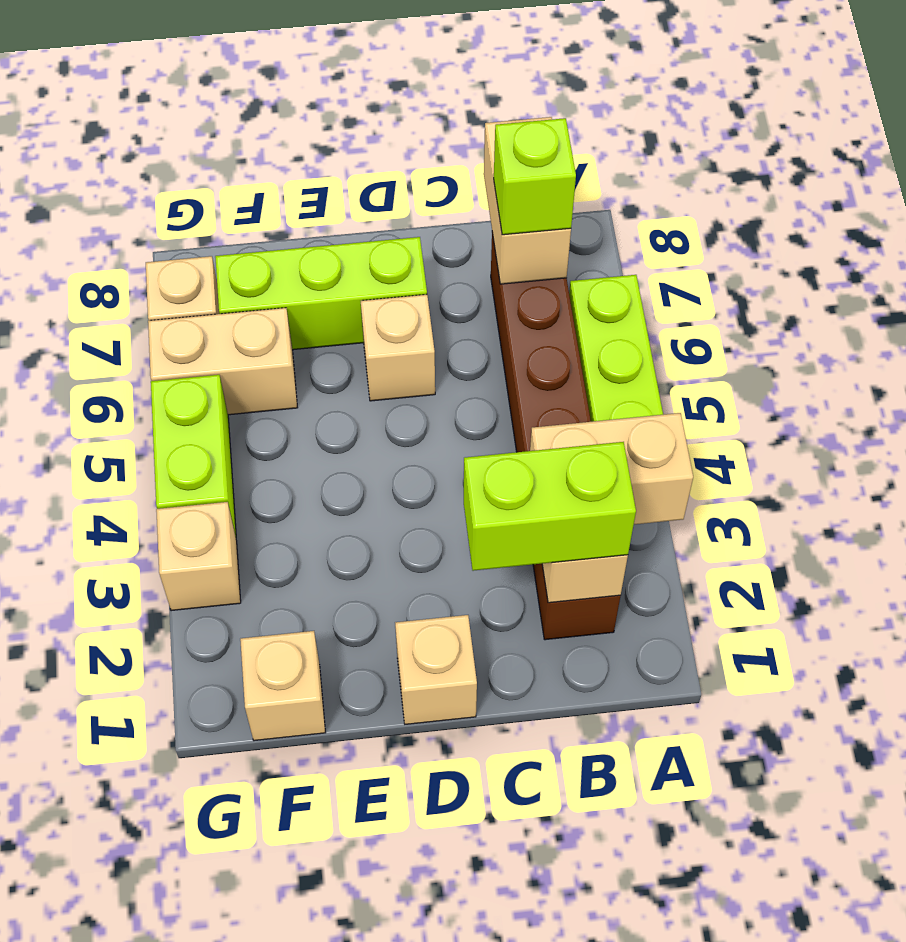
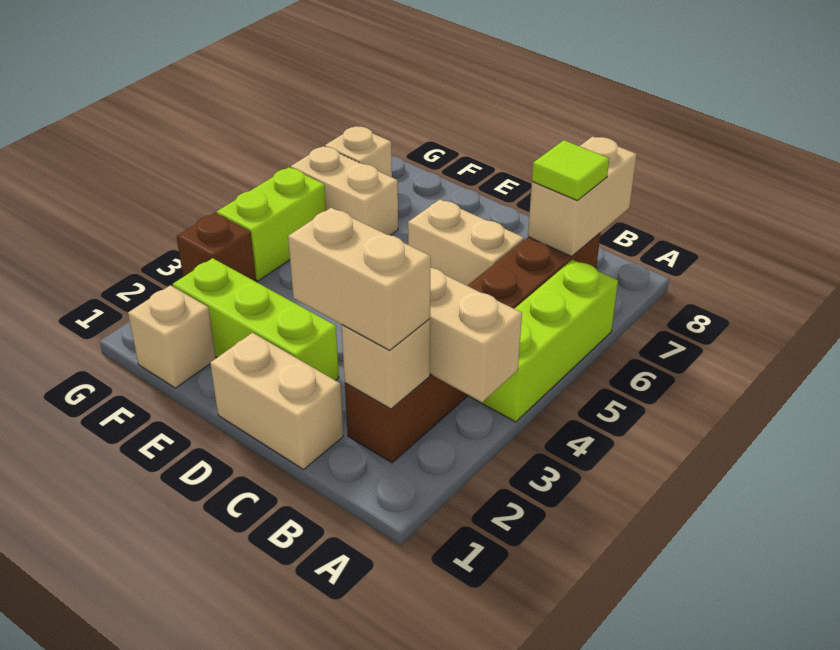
lime brick B2:C2 level 3 -> tan brick B2:C2 level 3
lime brick B7 level 3 -> lime tile B7 level 3
tan brick D1 level 1 -> tan brick C1:D1 level 1
tan brick D6 level 1 -> tan brick C6:D6 level 1
lime brick D7:F7 level 1 -> lime brick D2:F2 level 1
tan brick G3 level 1 -> brown brick G3 level 1

